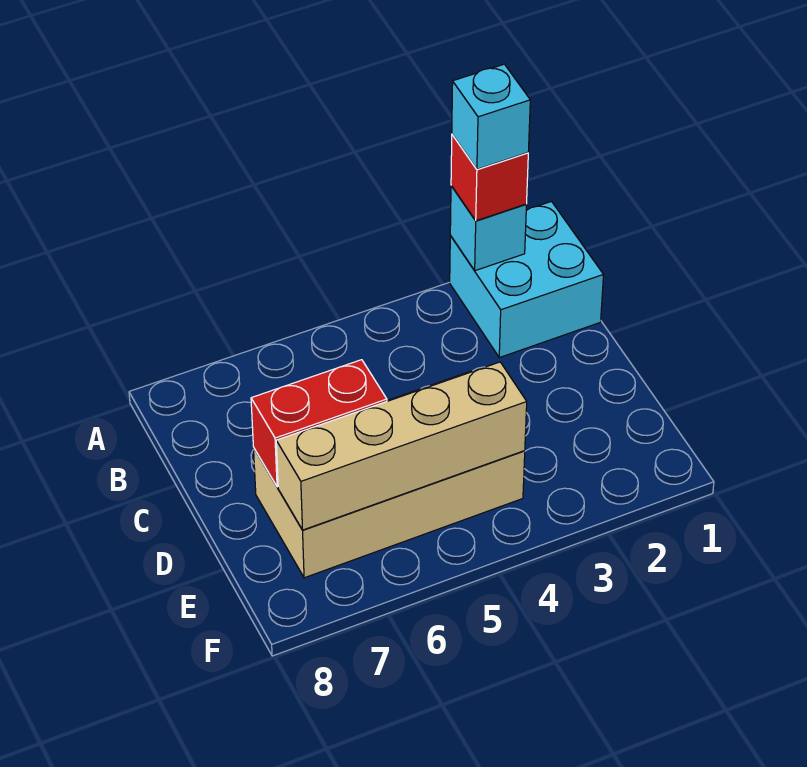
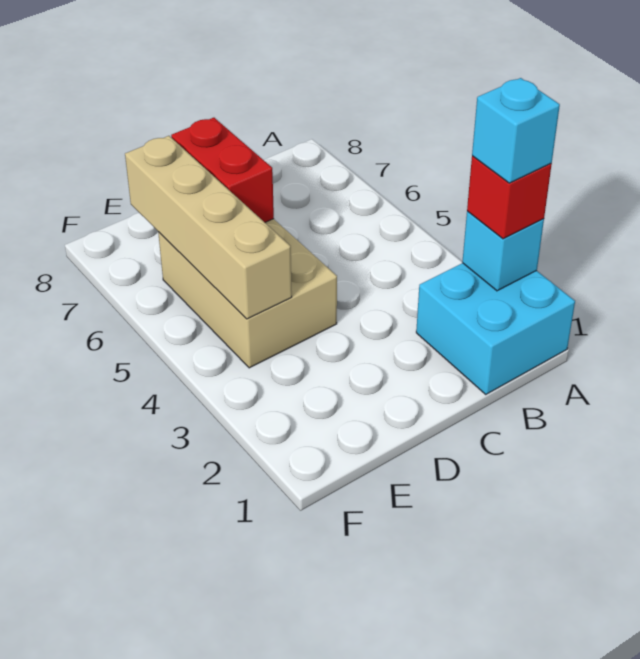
tan brick D4:E7 level 1 -> tan brick D4:E6 level 1

